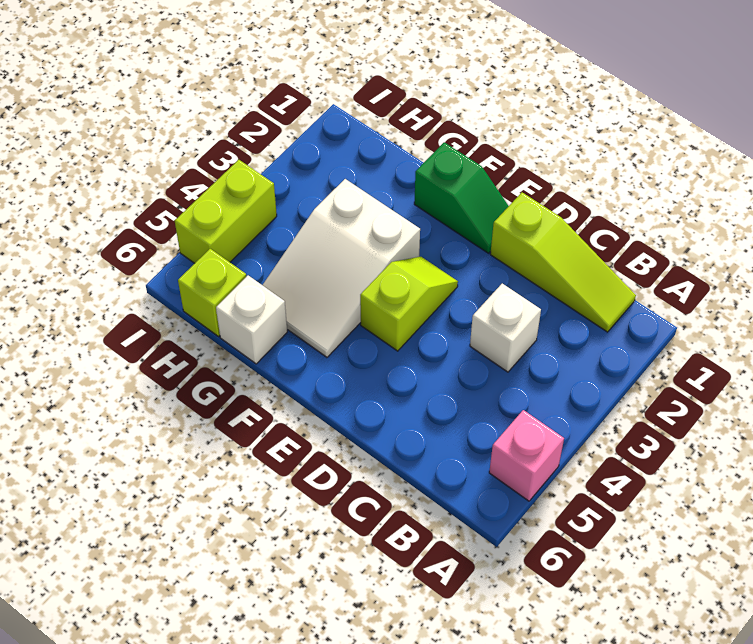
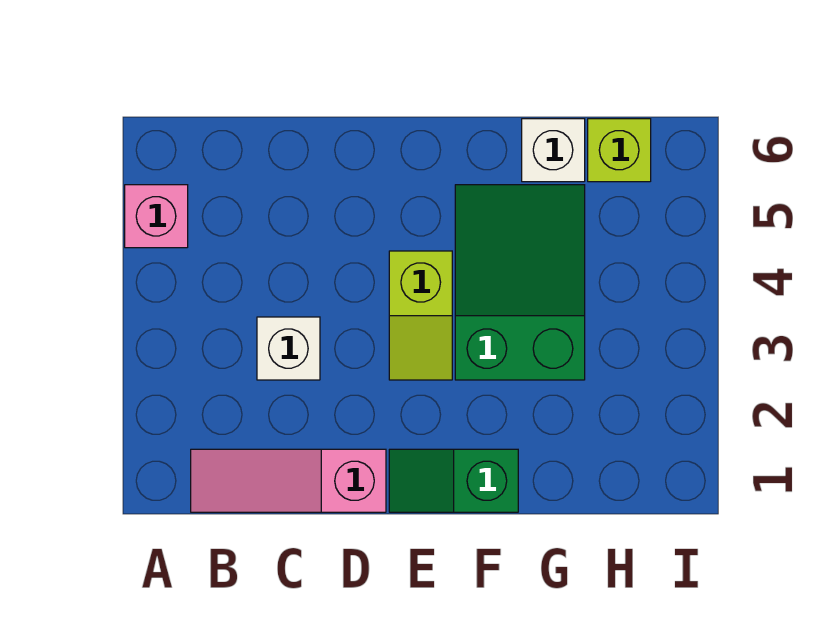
lime slope B1:D1 level 1 top D -> pink slope B1:D1 level 1 top D
white slope F3:G5 level 1 top 3 -> green slope F3:G5 level 1 top 3
lime brick I4:I5 level 1 -> none

